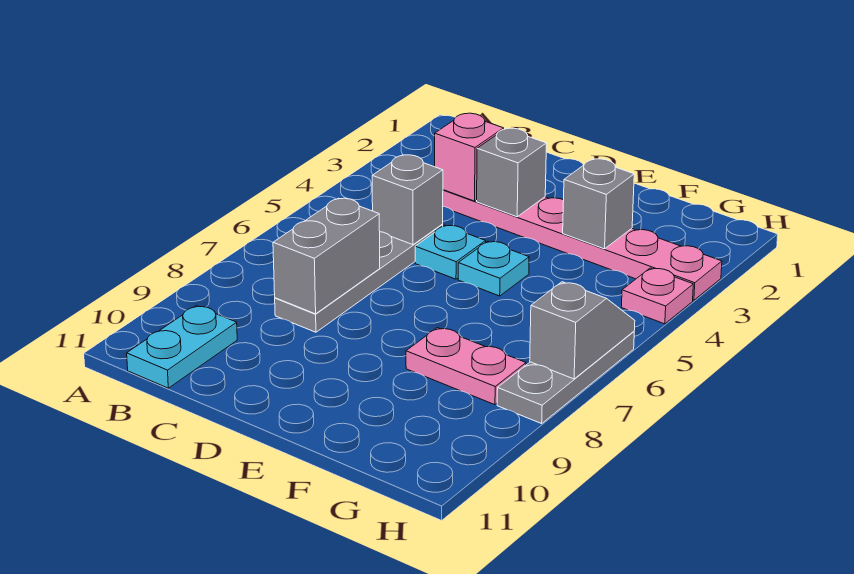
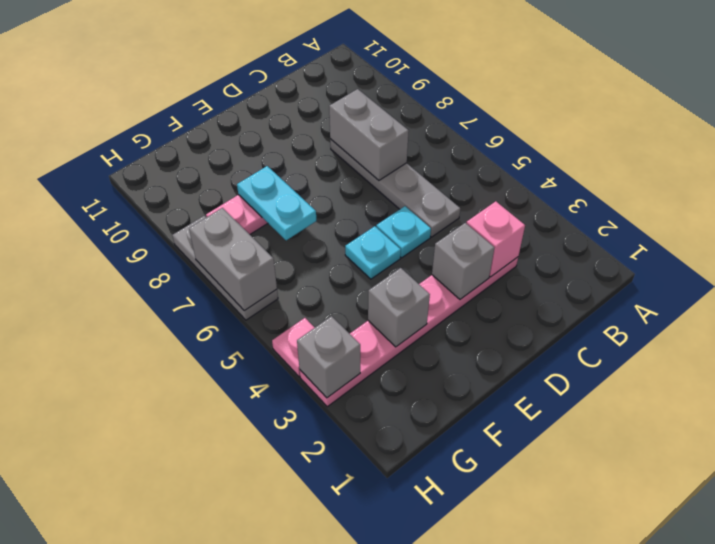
cyan plate B10:B11 level 1 -> cyan plate F7:F8 level 2
grey brick C5 level 2 -> grey brick H3 level 2
grey slope H6:H7 level 2 top 7 -> grey brick H6:H7 level 2

